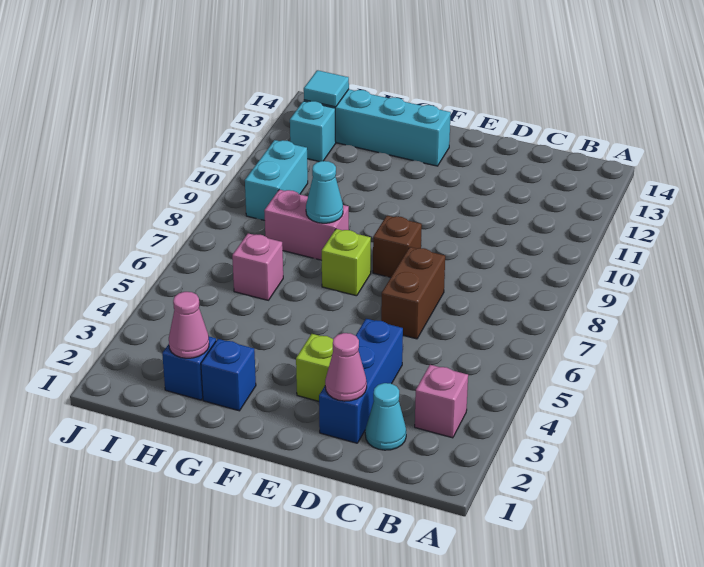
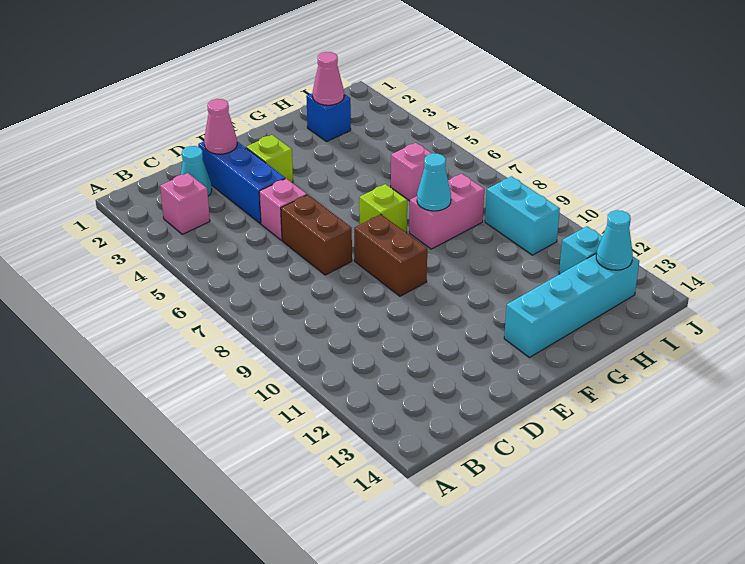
none -> pink brick D5 level 1
brown brick E8 level 1 -> brown brick E8:E9 level 1
blue brick G2 level 1 -> none
cyan tile I13 level 2 -> cyan cone I13 level 2

